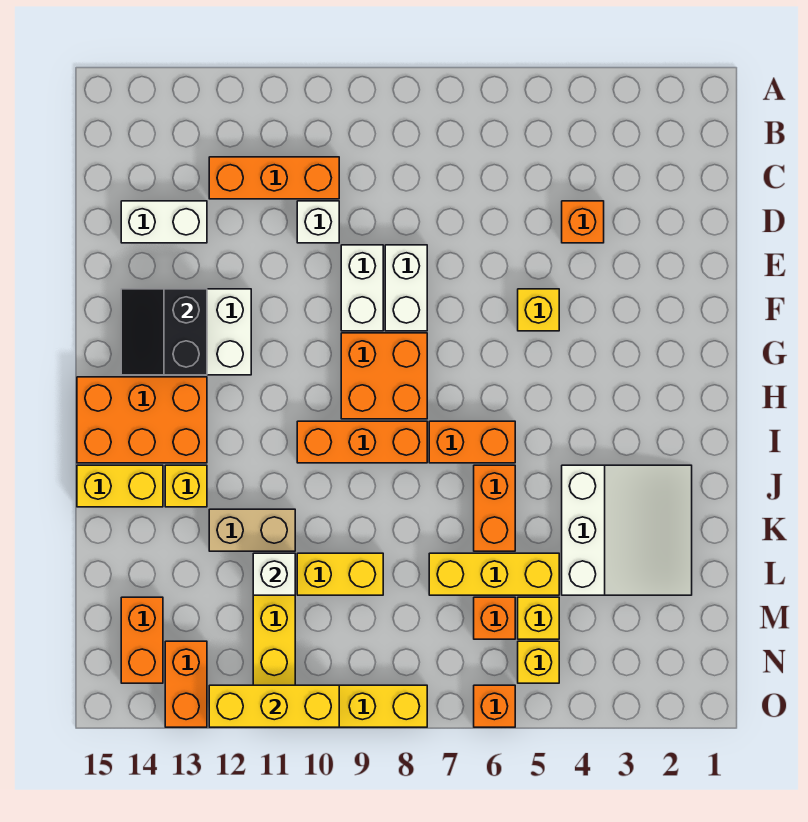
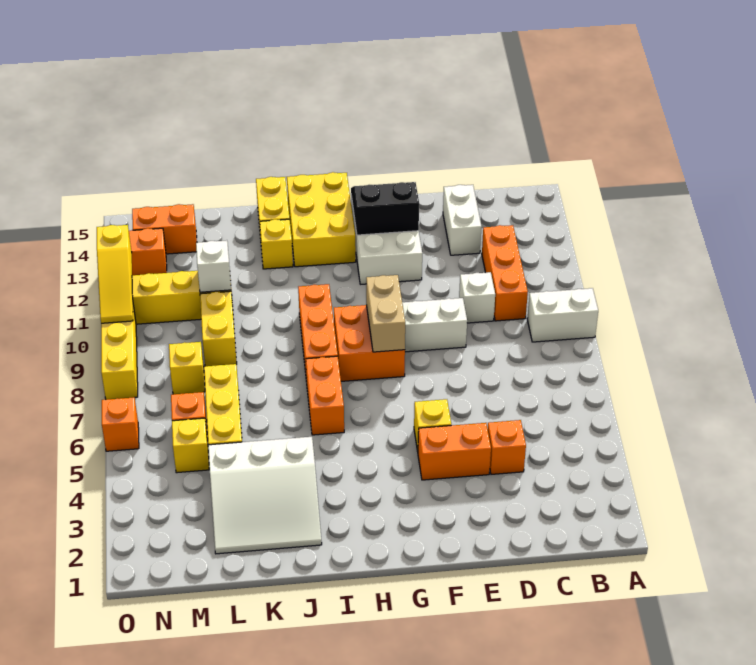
white brick E8:F8 level 1 -> white brick A9:B9 level 1
orange brick H13:I15 level 1 -> yellow brick H13:I15 level 1
orange brick J6:K6 level 1 -> orange brick E4:F4 level 1
tan brick K11:K12 level 1 -> tan brick G8:G9 level 2
yellow brick N5 level 1 -> yellow brick M8 level 1
yellow brick O10:O12 level 2 -> yellow slope O10:O12 level 2 top 12

